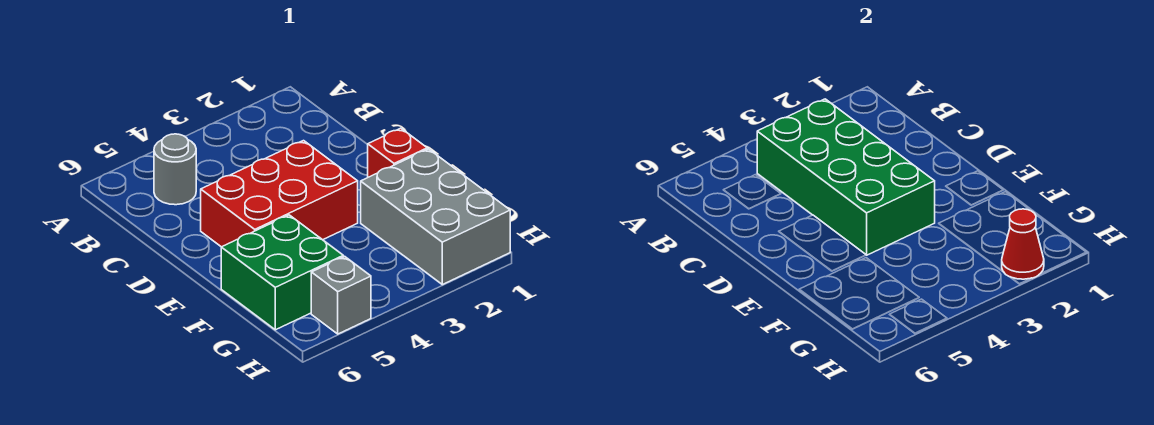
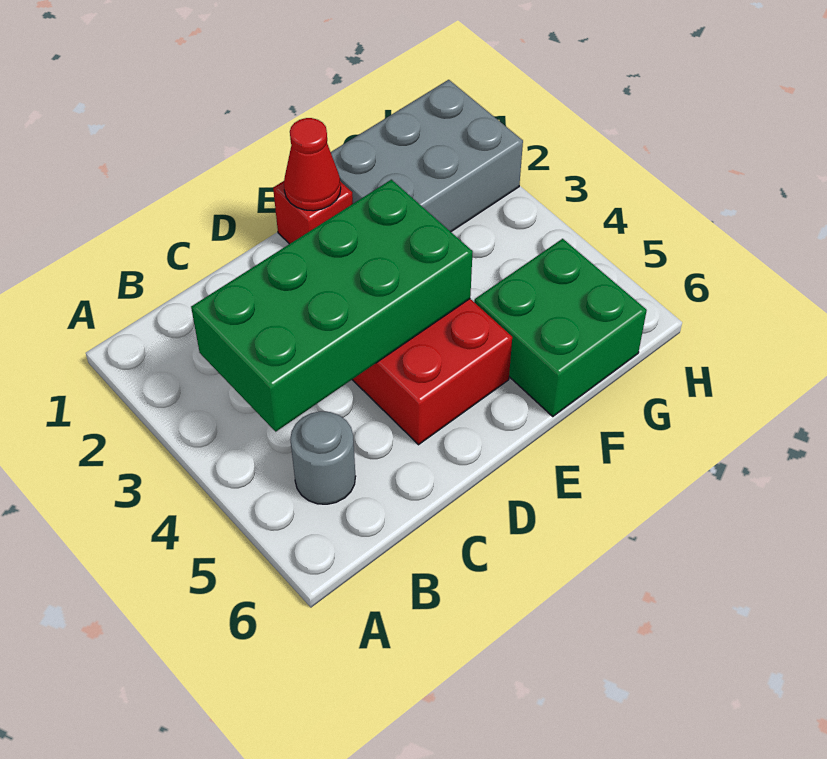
red cone H2 level 2 -> red cone E1 level 2
grey brick H5 level 1 -> none

